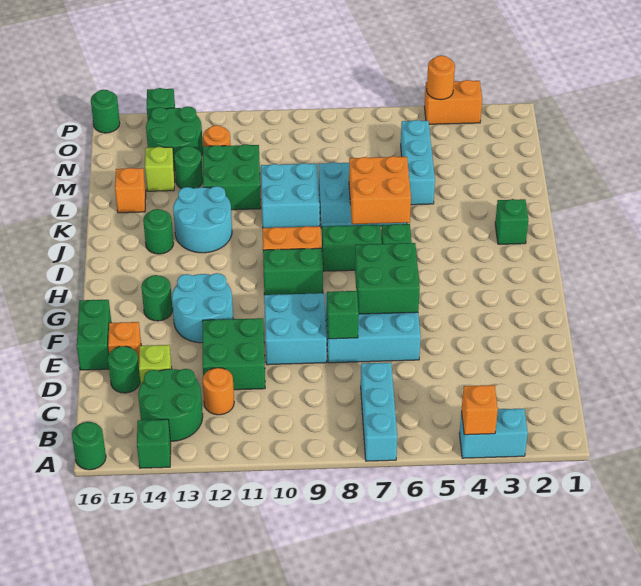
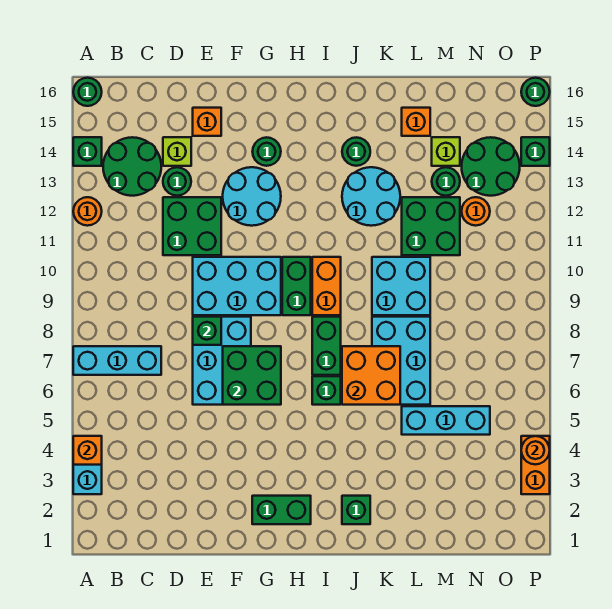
orange round brick C12 level 1 -> orange round brick A12 level 1
green round brick D15 level 1 -> green round brick D13 level 1
cyan brick E9:F10 level 1 -> cyan brick E9:G10 level 1
green brick E16:F16 level 1 -> green brick G2:H2 level 1

